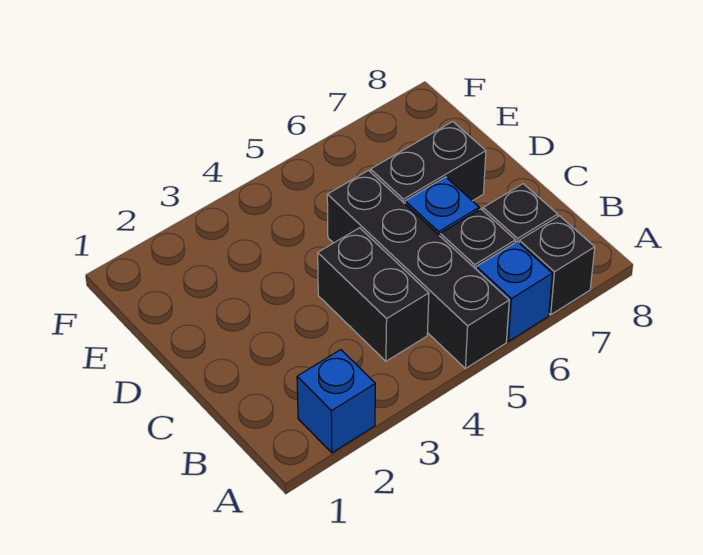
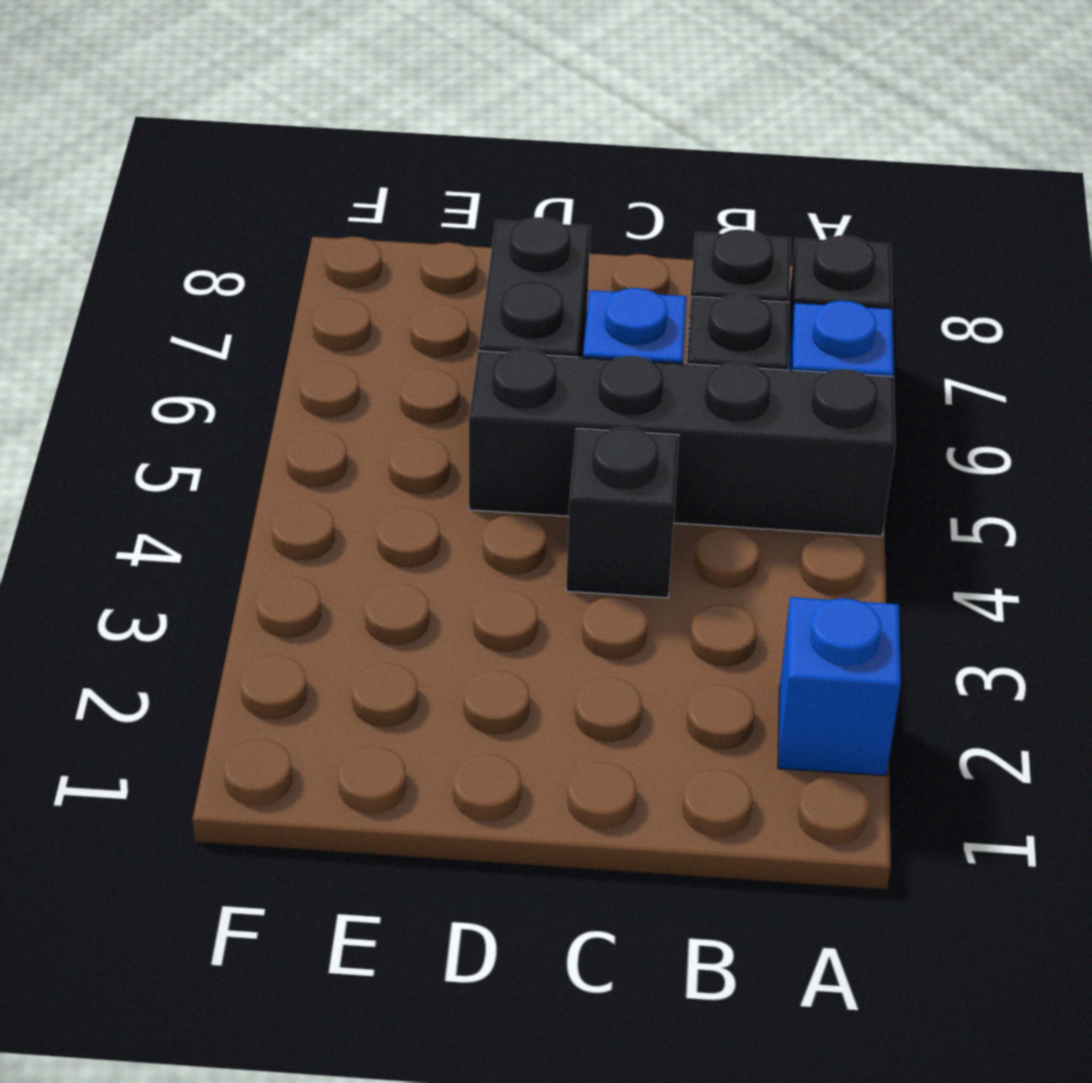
black brick B4:C4 level 1 -> black brick C4 level 1

